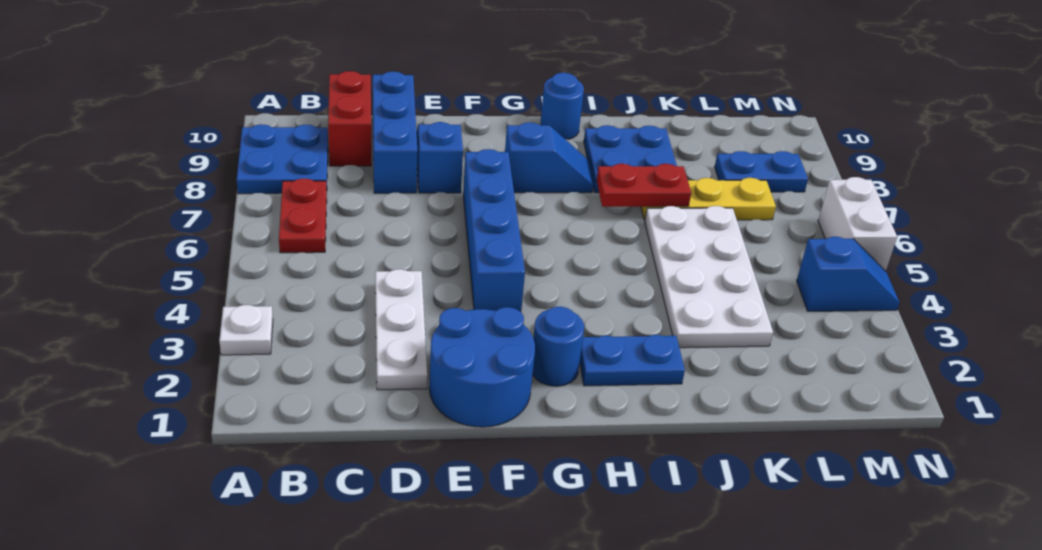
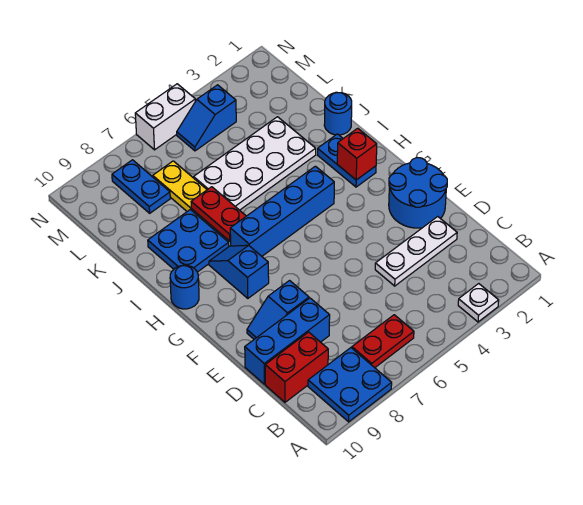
blue brick F4:F7 level 1 -> blue brick H4:H7 level 1
blue round brick G2 level 1 -> blue round brick J1 level 1
none -> red brick H2 level 2
blue slope M4:N4 level 1 top M -> blue slope M4:M5 level 1 top 4

